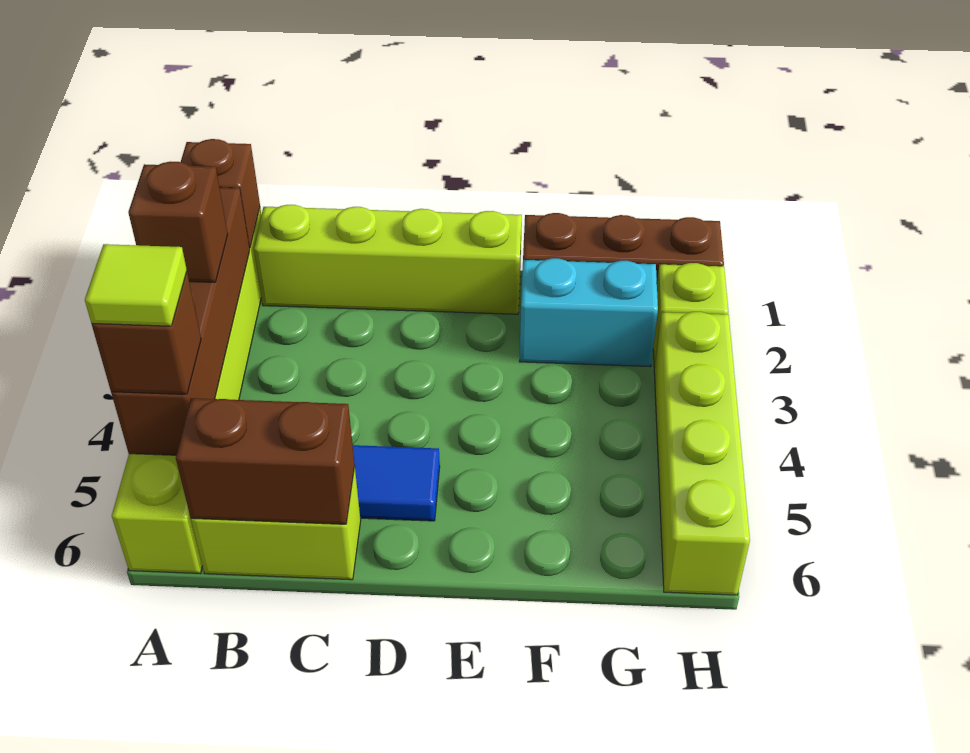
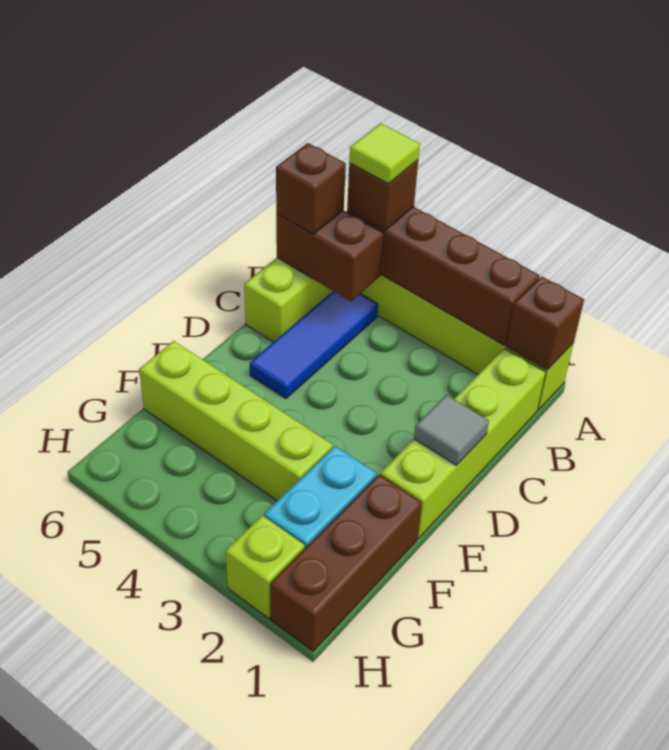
brown brick A3 level 3 -> brown brick B6 level 3
brown brick B6:C6 level 2 -> brown brick B5:B6 level 2
none -> grey tile D1 level 2
lime brick H3:H6 level 1 -> lime brick F3:F6 level 1

